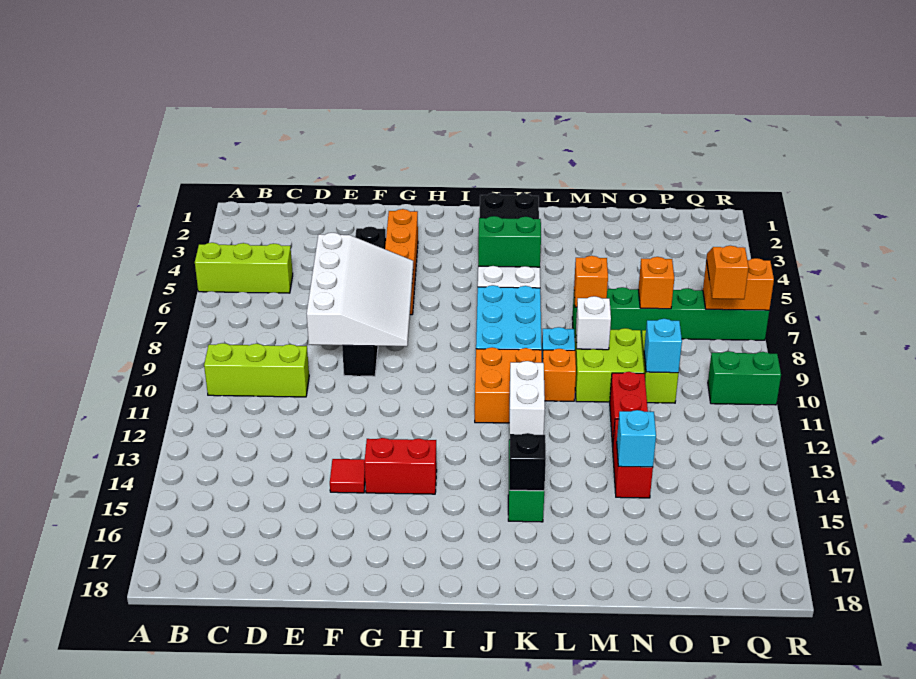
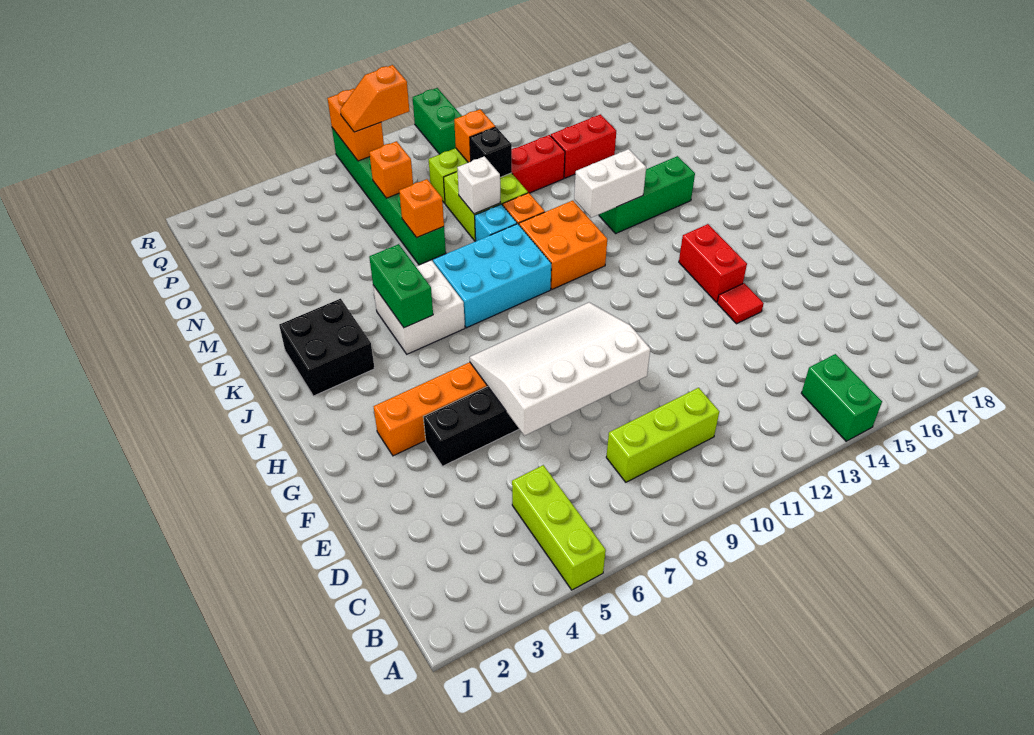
none -> green brick A14:B14 level 1
lime brick B10:D10 level 1 -> lime brick C8:C10 level 1
black brick K15 level 2 -> black brick N10 level 2
cyan brick N14 level 2 -> none
cyan brick O10 level 2 -> orange brick O10 level 2

